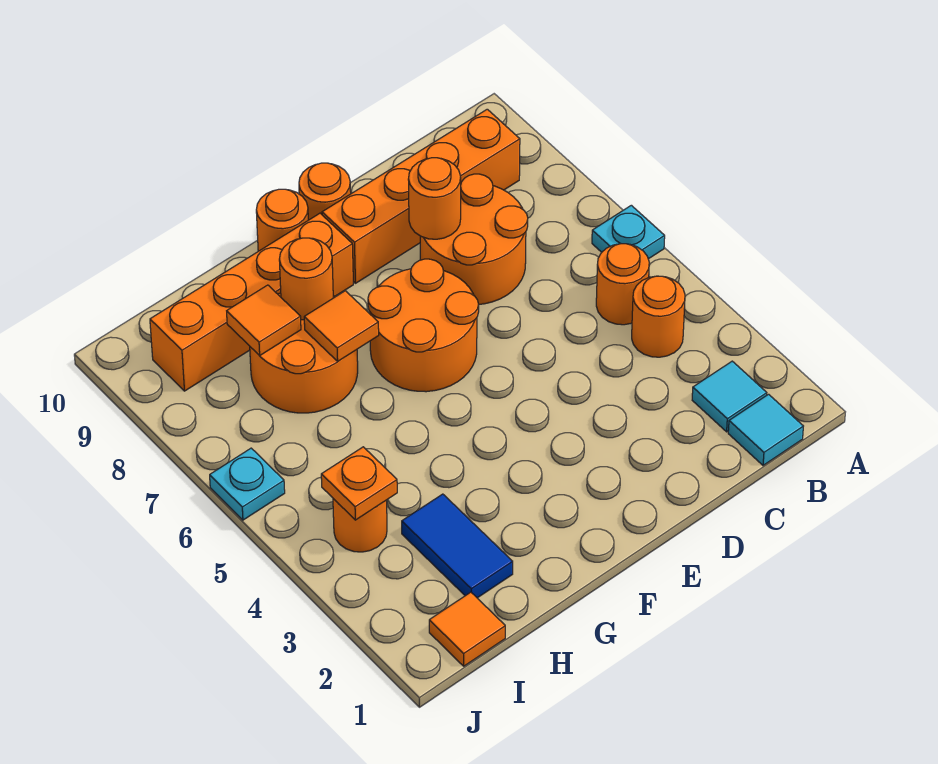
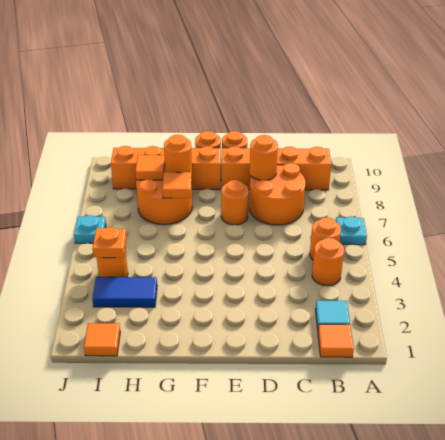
cyan tile B1 level 1 -> orange tile B1 level 1
orange round brick E6:F7 level 1 -> orange round brick E7 level 1
blue tile H2:H3 level 1 -> blue tile H3:I3 level 1

